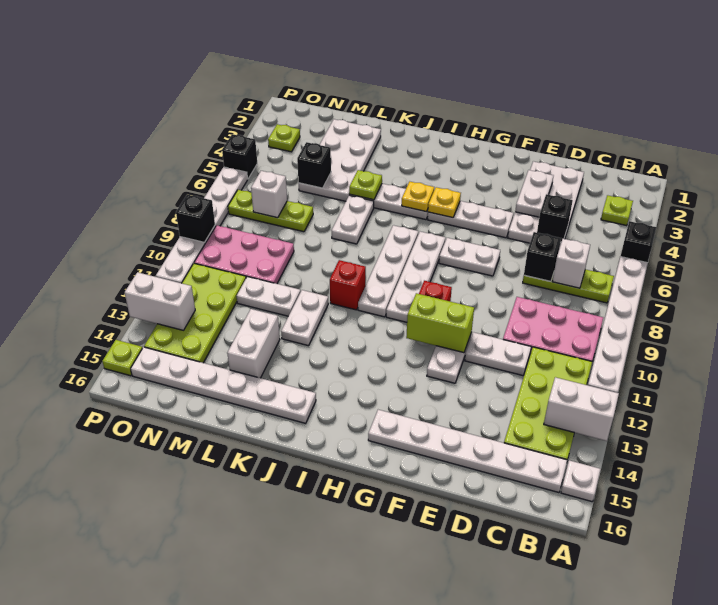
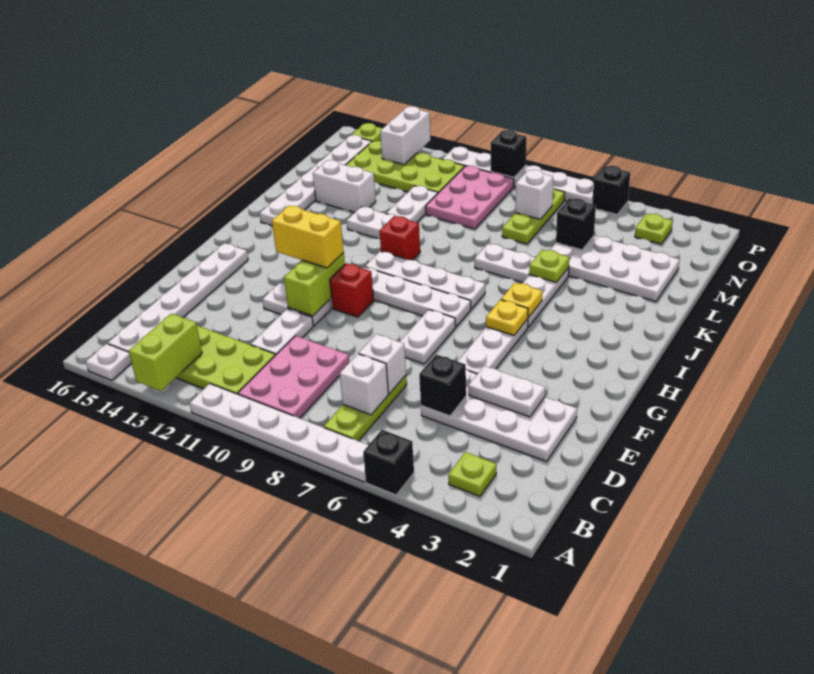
white brick A13:B13 level 2 -> lime brick A13:B13 level 2
black brick D7 level 2 -> white brick D7 level 2
none -> yellow brick G11:G12 level 3

